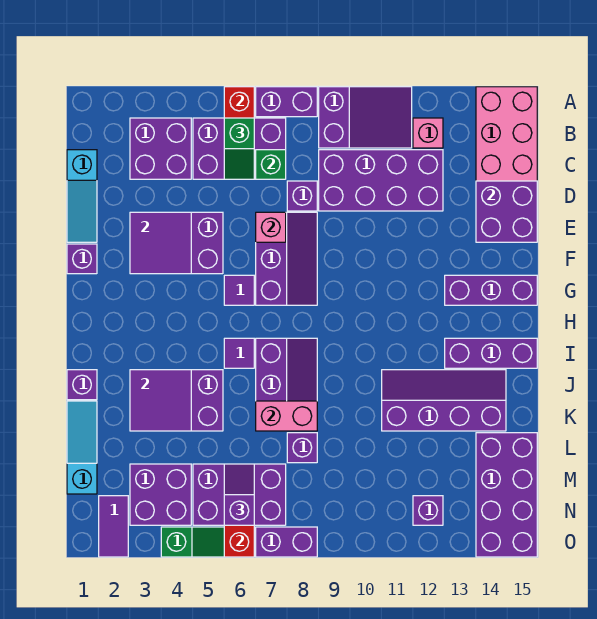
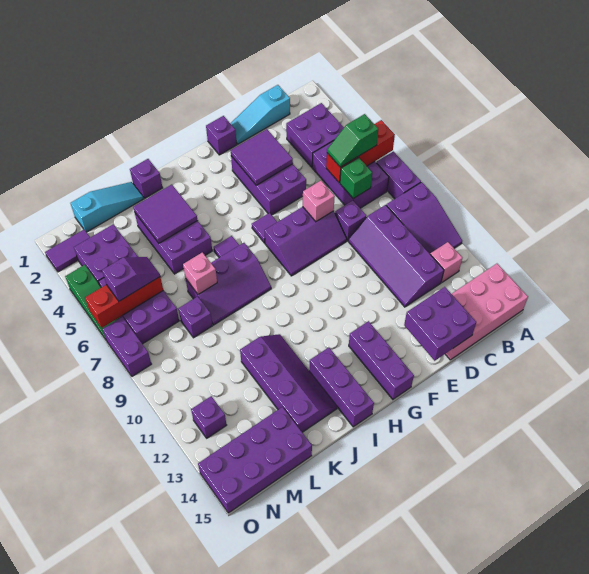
purple brick C9:D12 level 1 -> purple slope C9:D12 level 1 top C
pink brick K7:K8 level 2 -> pink brick K7 level 2

